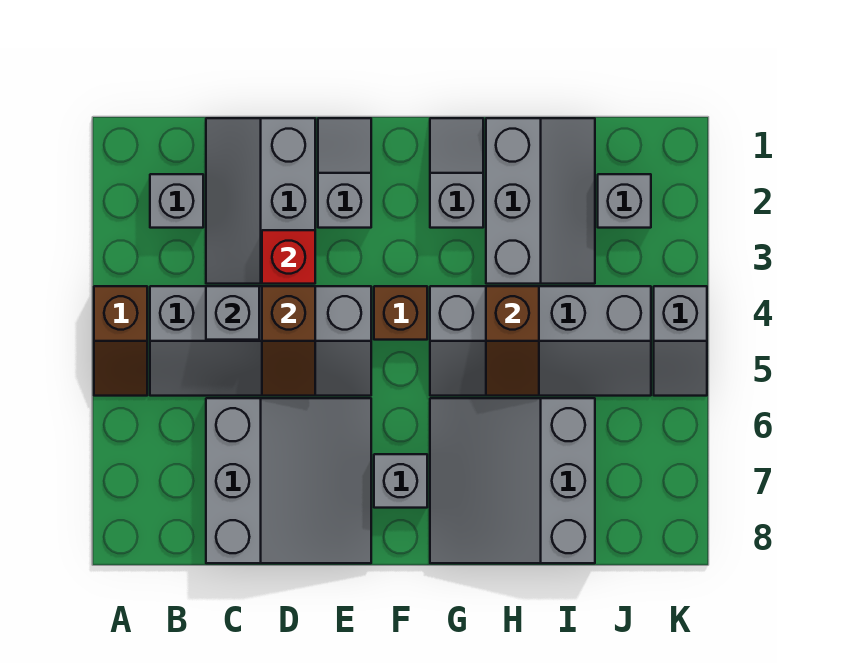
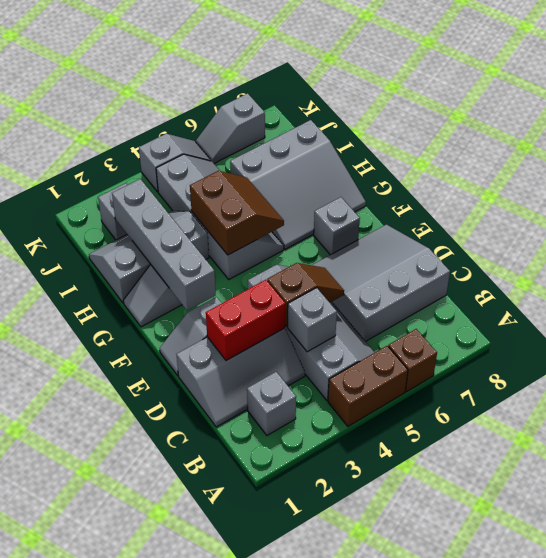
brown slope A4:A5 level 1 top 4 -> brown brick A4:A5 level 1
red brick D3 level 2 -> red brick D2:D3 level 2
none -> grey brick F2:I2 level 2
brown brick F4 level 1 -> brown brick A6 level 1
brown slope H4:H5 level 2 top 4 -> brown slope G4:H5 level 2 top 4
none -> grey slope K6:K7 level 1 top 7

